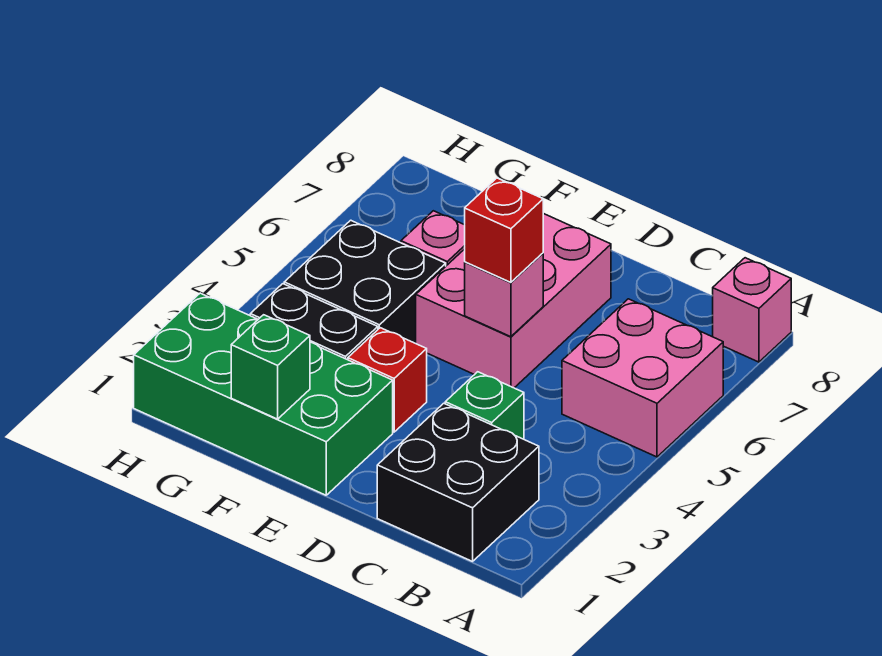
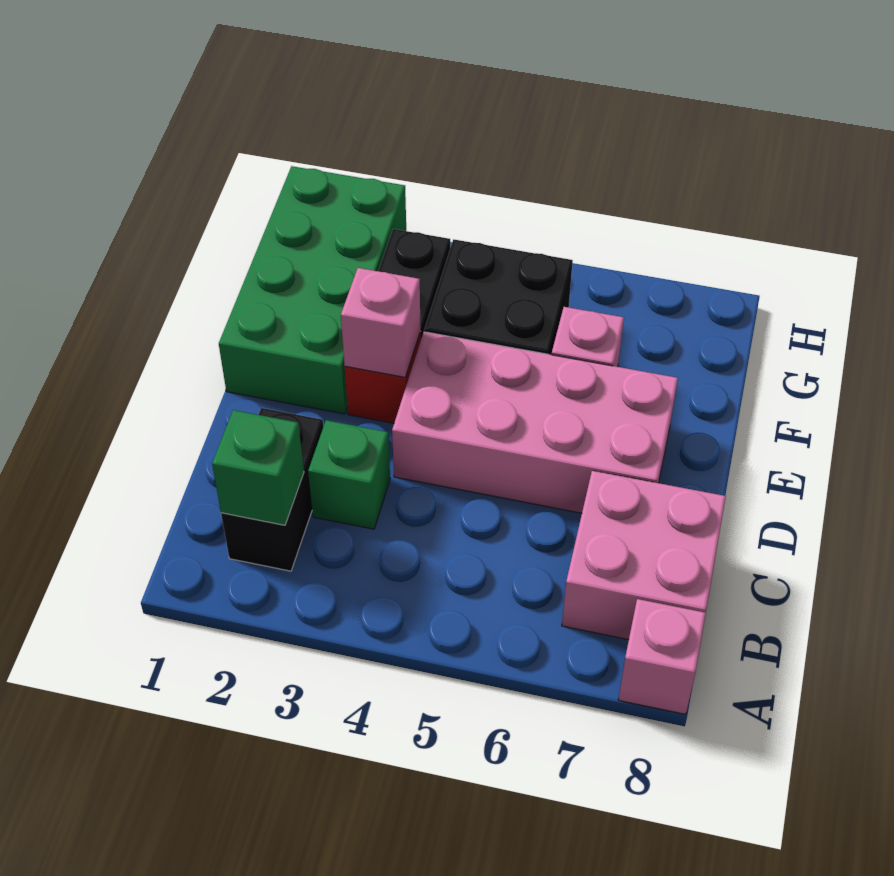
pink brick A5:B6 level 1 -> pink brick B7:C8 level 1
black brick B1:C2 level 1 -> black brick B2:C2 level 1
pink brick D5:E7 level 1 -> pink brick D4:E7 level 1
pink brick D5 level 2 -> pink brick E3 level 2
red brick D5 level 3 -> none
green brick F1 level 2 -> green brick B2 level 2

